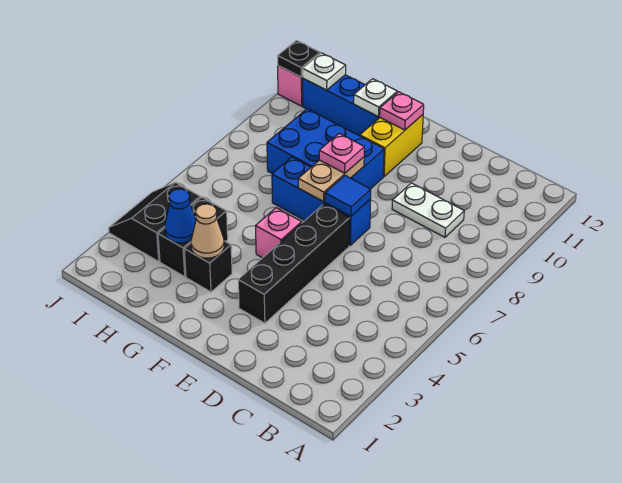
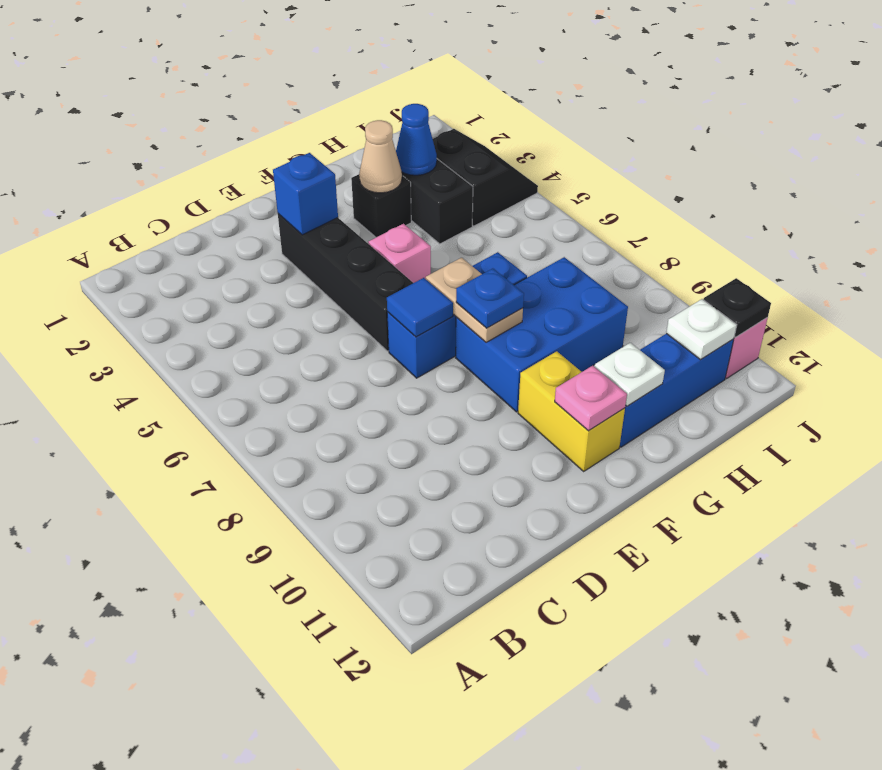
white plate C9:D9 level 1 -> none
none -> blue brick E3 level 2
pink plate F8 level 3 -> blue plate F8 level 3

